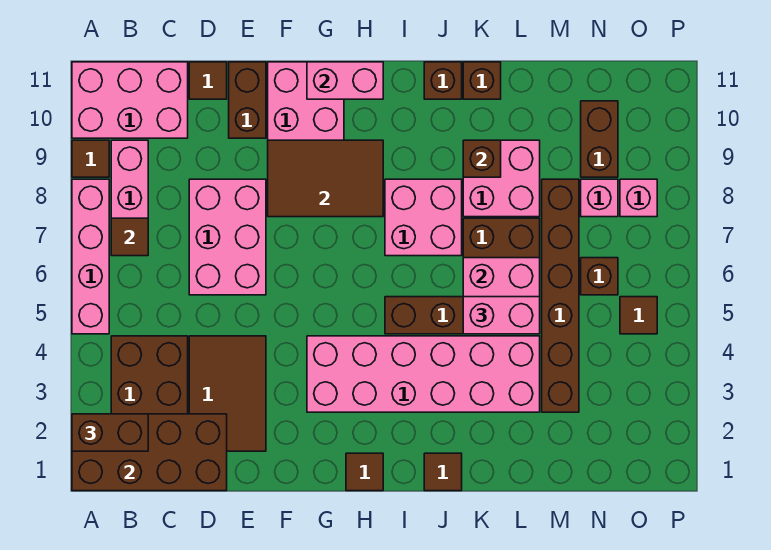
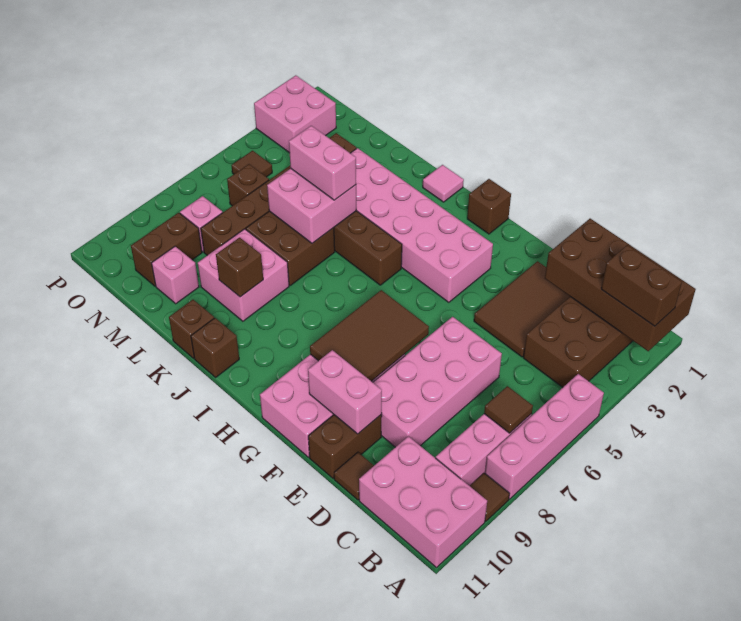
pink brick D6:E8 level 1 -> pink brick D6:E9 level 1
brown tile F8:H9 level 2 -> brown tile F7:G9 level 2
pink brick G11:H11 level 2 -> pink brick E10:F10 level 2
brown tile H1 level 1 -> brown brick H1 level 1
pink brick I7:J8 level 1 -> pink brick O2:P3 level 1
brown tile J1 level 1 -> pink tile J1 level 1
pink brick O8 level 1 -> pink brick M10 level 1

